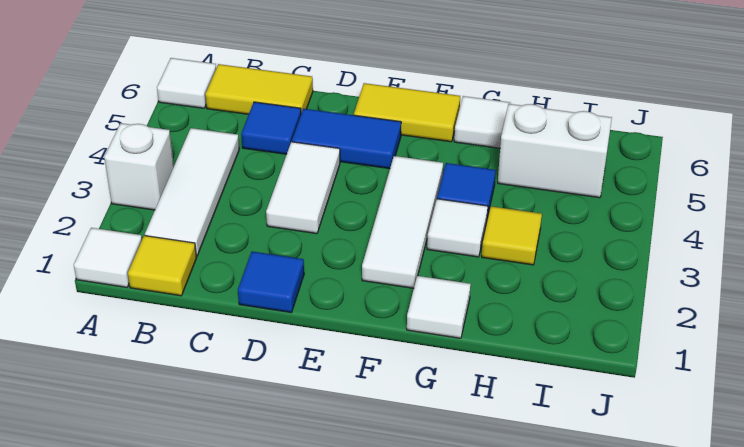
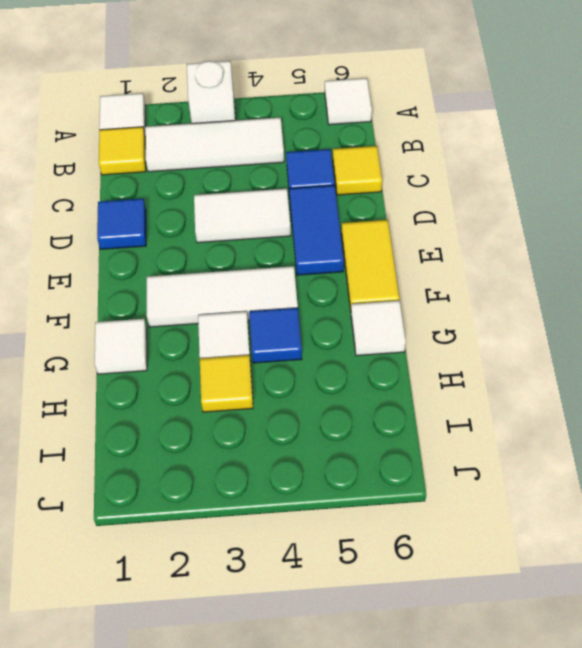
yellow tile B6:C6 level 1 -> yellow tile C6 level 1
white brick H5:I5 level 1 -> none

